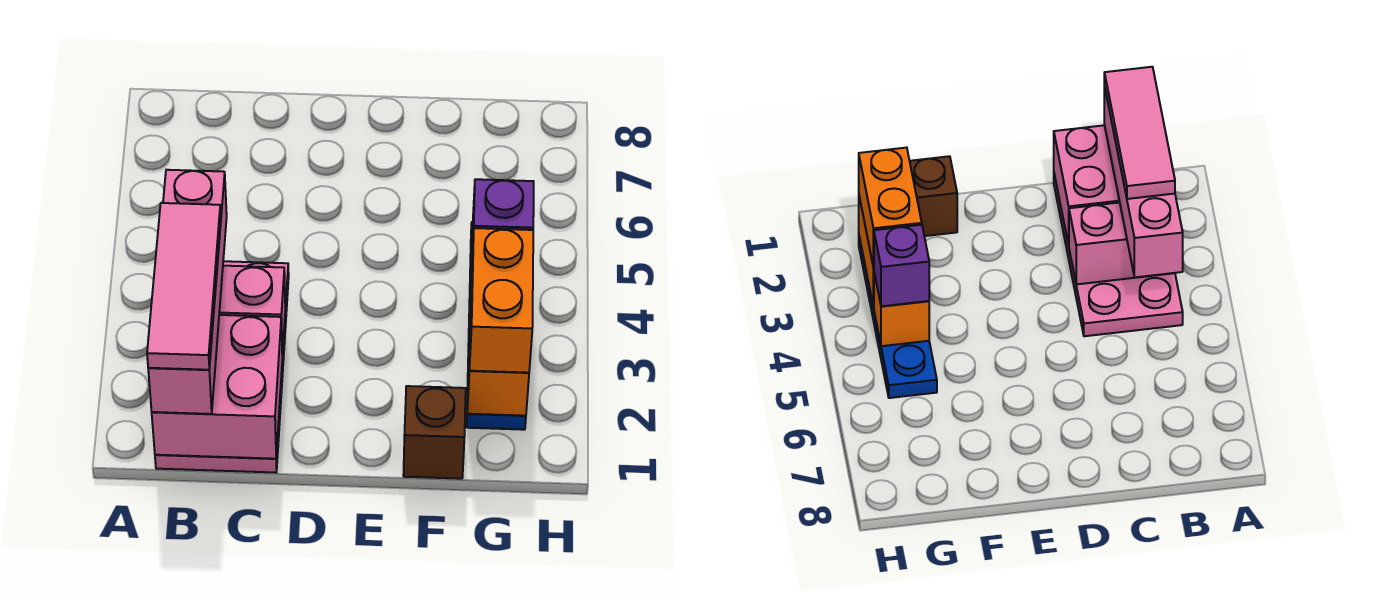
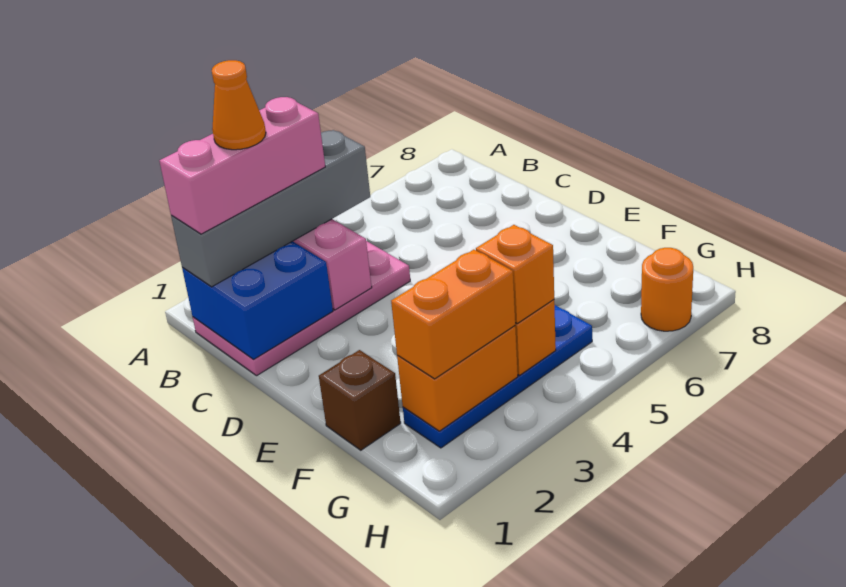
pink brick B1:C2 level 2 -> blue brick B1:C2 level 2
pink brick B1:B4 level 3 -> grey brick B1:B4 level 3
pink tile B1:B3 level 4 -> pink brick B1:B3 level 4
none -> orange cone B2 level 5
purple brick G4 level 3 -> orange brick G4 level 3
none -> orange round brick H7 level 1

